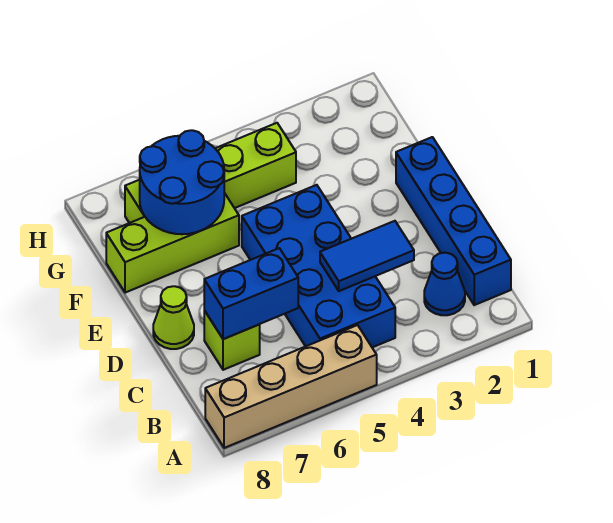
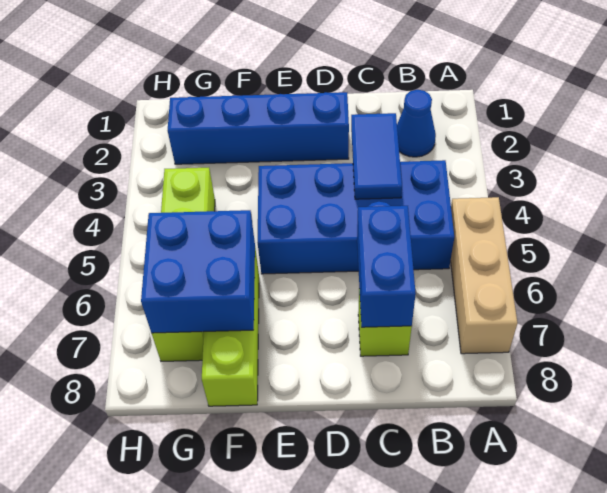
tan brick A5:A8 level 1 -> tan brick A5:A7 level 1
blue brick B1:E1 level 1 -> blue brick D2:G2 level 1
lime cone D8 level 1 -> none
blue round brick F6:G7 level 2 -> blue brick F6:G7 level 2

